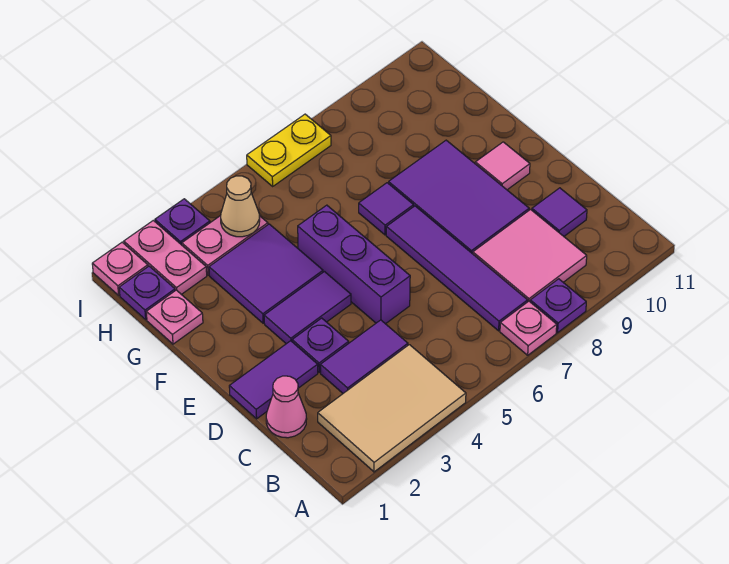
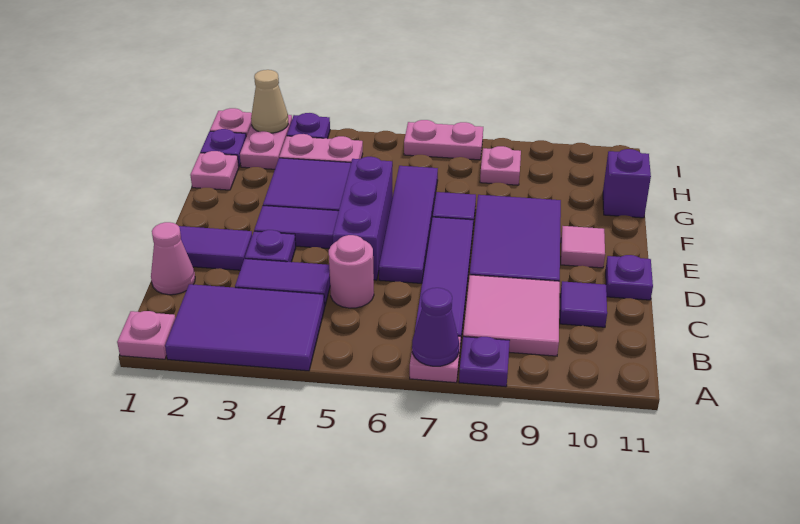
none -> pink plate A1 level 1
tan tile A2:B4 level 1 -> purple tile A2:B4 level 1
none -> purple cone A7 level 2
none -> pink round brick C5 level 1
none -> purple tile D6:G6 level 1
none -> purple plate D11 level 1
none -> purple brick G11 level 1
tan cone H4 level 2 -> tan cone I2 level 2
none -> pink plate H8 level 1
yellow plate I6:I7 level 1 -> pink plate I6:I7 level 1

